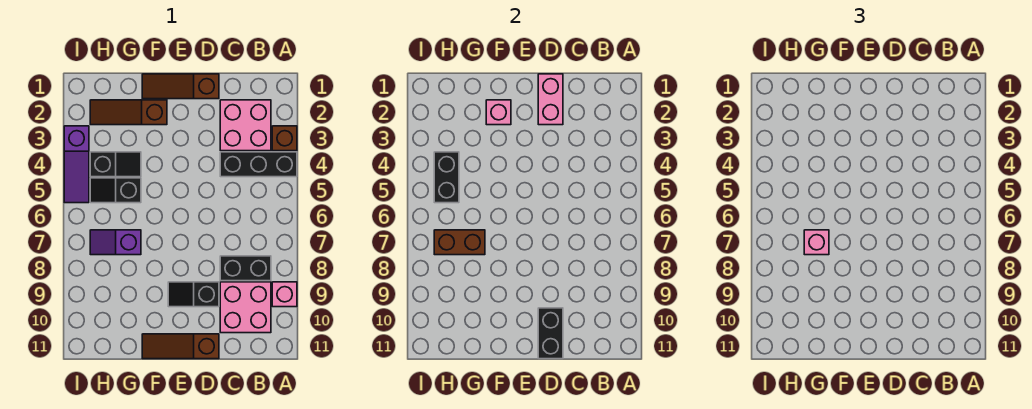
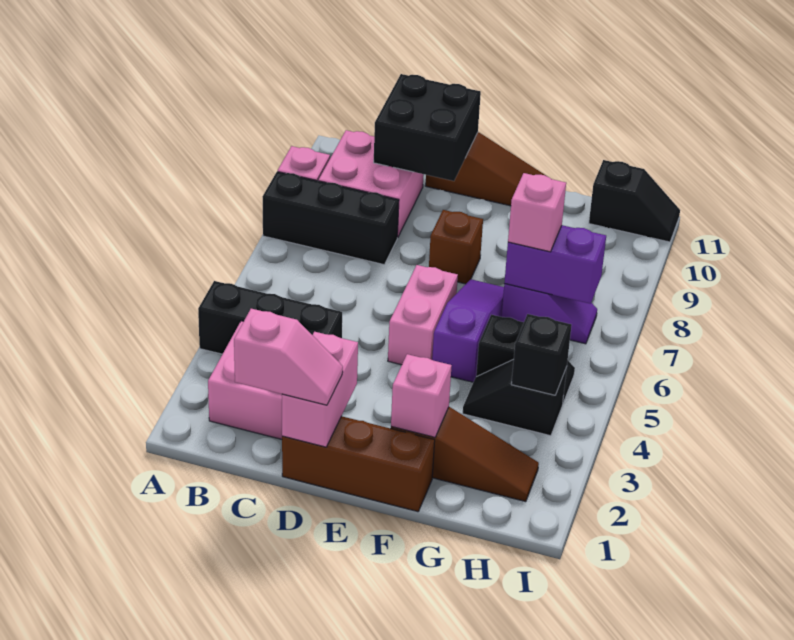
brown brick A3 level 1 -> brown brick E8 level 1
black brick B8:C8 level 1 -> black brick A8:C8 level 1
none -> pink slope C1:D1 level 3 top C
brown slope D1:F1 level 1 top D -> brown brick D1:F1 level 1
black slope D9:E9 level 1 top D -> black slope H11:I11 level 1 top H
black brick D10:D11 level 2 -> black brick C10:D11 level 2
none -> pink brick E5:E6 level 1
brown brick G7:H7 level 2 -> purple brick G7:H7 level 2
black brick H4:H5 level 2 -> black brick H4 level 2
purple slope I3:I5 level 1 top 3 -> purple slope F5:F7 level 1 top 5

